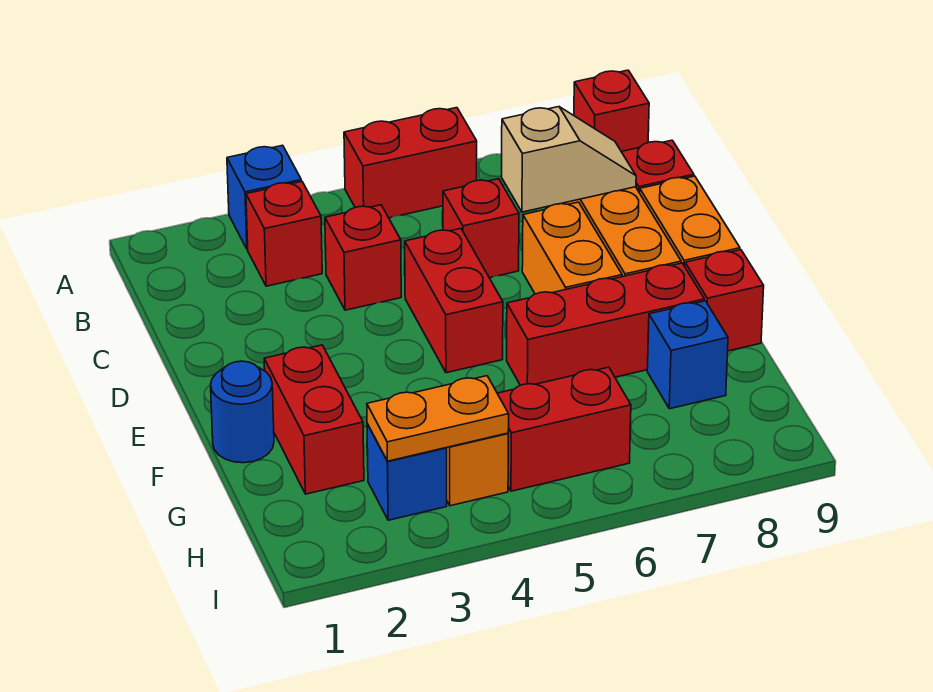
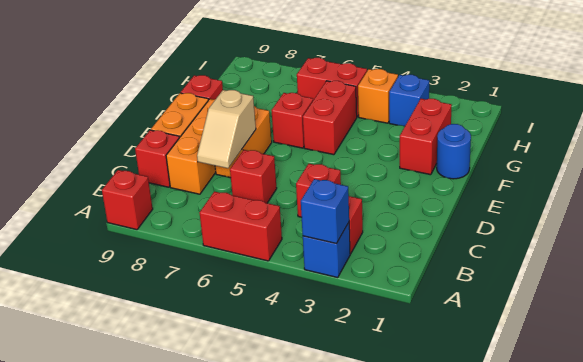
tan slope C7:C8 level 2 top 7 -> tan slope C7:D7 level 2 top D
red brick D5:E5 level 1 -> red brick F5:G5 level 1
red brick F6:F8 level 1 -> red brick F6 level 1
blue brick G8 level 1 -> blue brick A3 level 2
orange plate H3:H4 level 2 -> none

